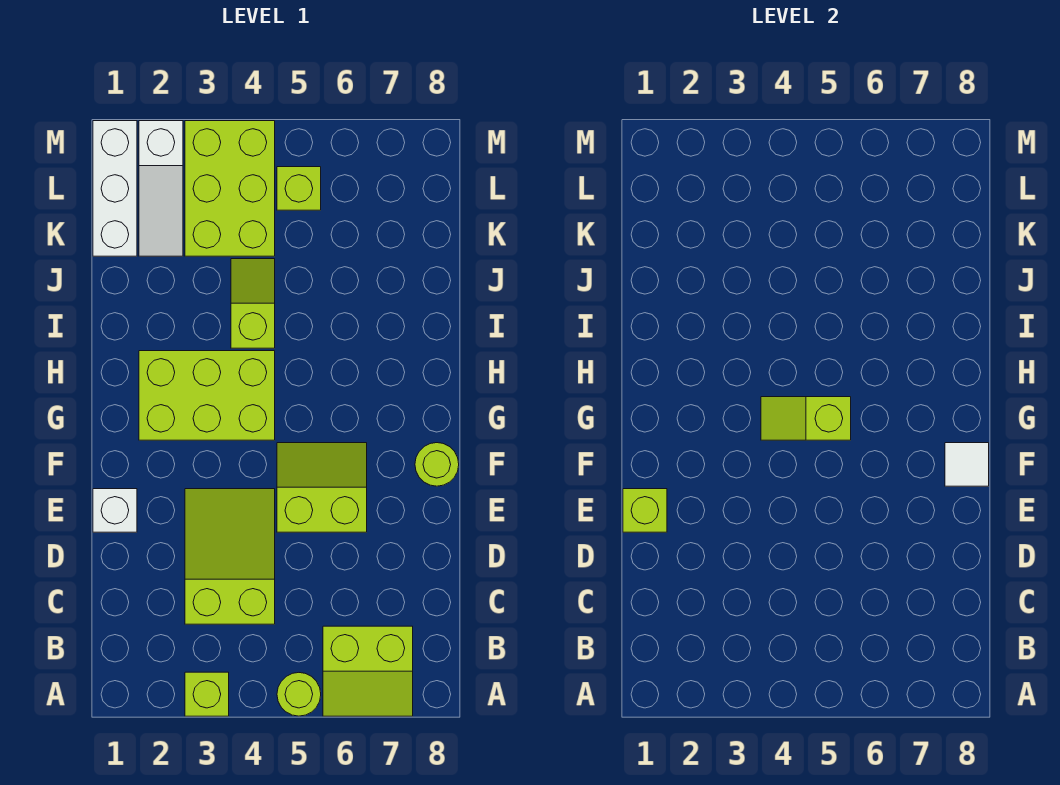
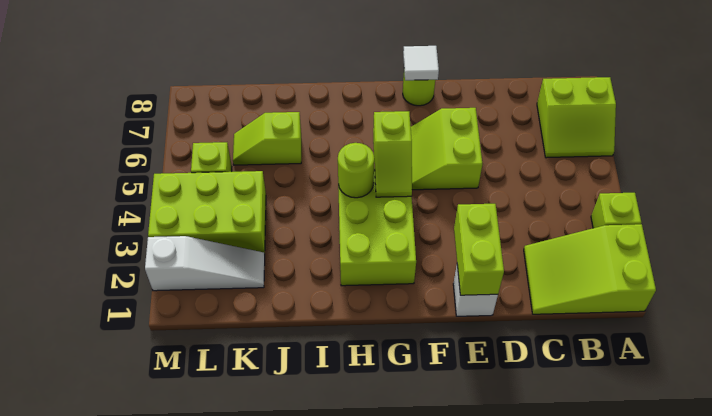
lime round brick A5 level 1 -> lime round brick H4 level 2
lime slope A6:B7 level 1 top B -> lime slope A6:B7 level 1 top 7
lime slope C3:E4 level 1 top C -> lime slope A1:C2 level 1 top A
lime brick E1 level 2 -> lime brick E1:E2 level 2
lime slope I4:J4 level 1 top I -> lime slope J6:K6 level 1 top J
white brick K1:M1 level 1 -> none

